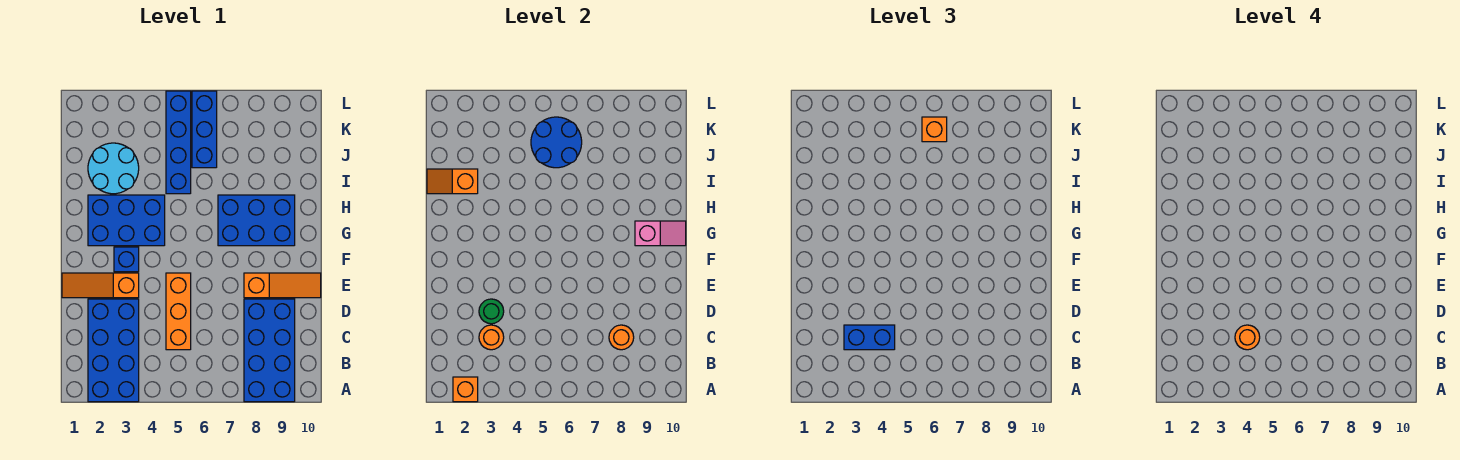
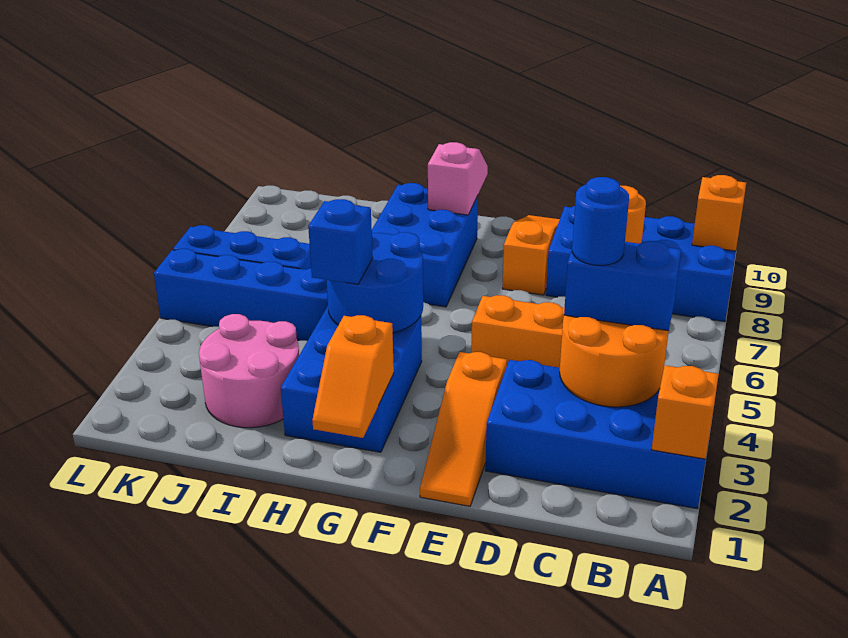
orange round brick C3 level 2 -> orange round brick B3:C4 level 2
blue brick C3:C4 level 3 -> blue brick B4:C4 level 3
orange round brick C4 level 4 -> blue round brick C4 level 4
green round brick D3 level 2 -> none
blue brick F3 level 1 -> blue brick H4 level 3
orange slope I1:I2 level 2 top 2 -> orange slope G1:G2 level 2 top 2
cyan round brick I2:J3 level 1 -> pink round brick I2:J3 level 1
blue round brick J5:K6 level 2 -> blue round brick G4:H5 level 2
orange brick K6 level 3 -> orange brick A9 level 2

